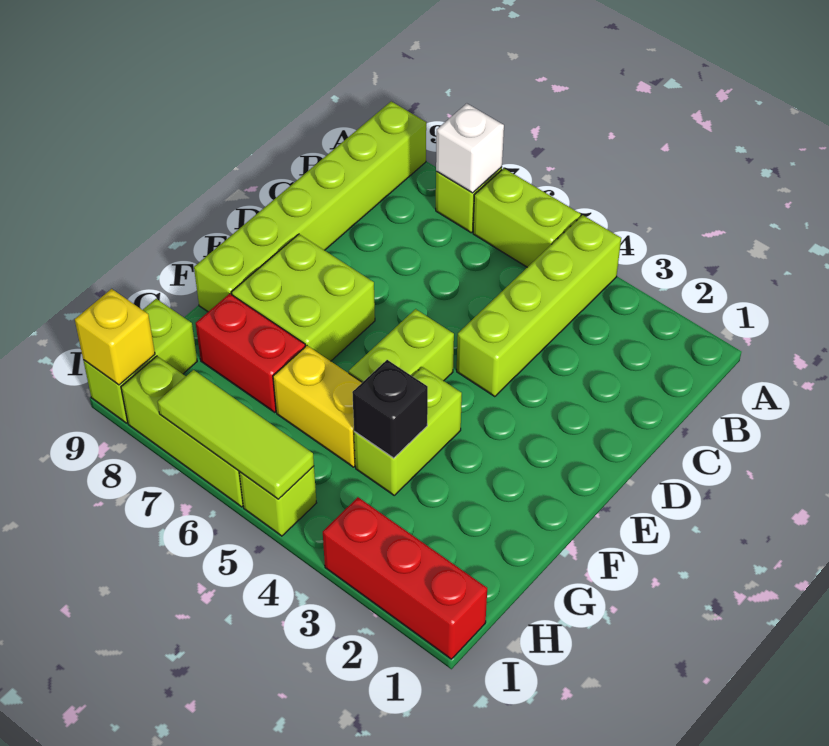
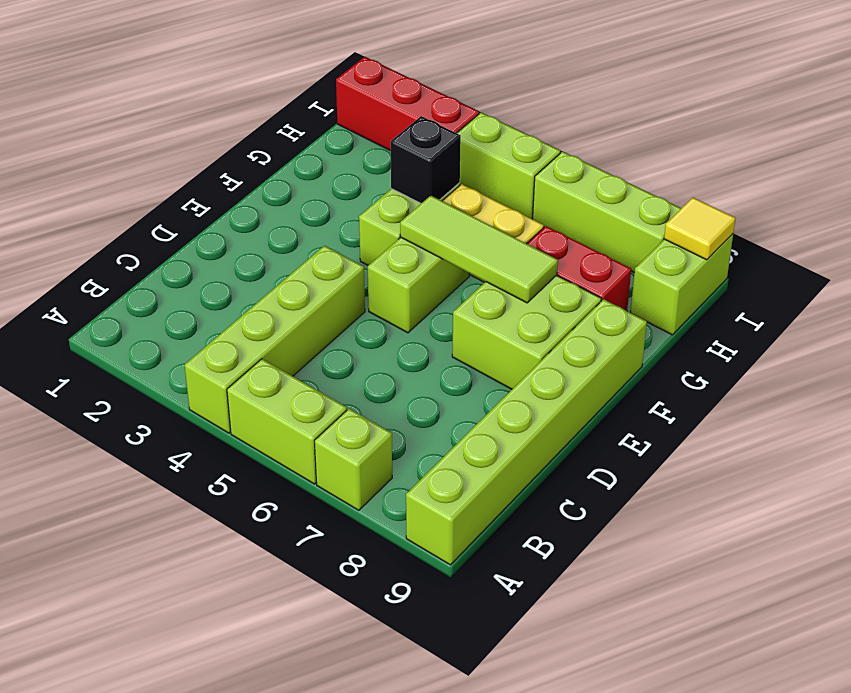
white brick A7 level 2 -> none
lime brick I5 level 1 -> lime brick I4:I5 level 1
lime tile I5:I7 level 2 -> lime tile F5:F7 level 2
yellow brick I9 level 2 -> yellow tile I9 level 2

